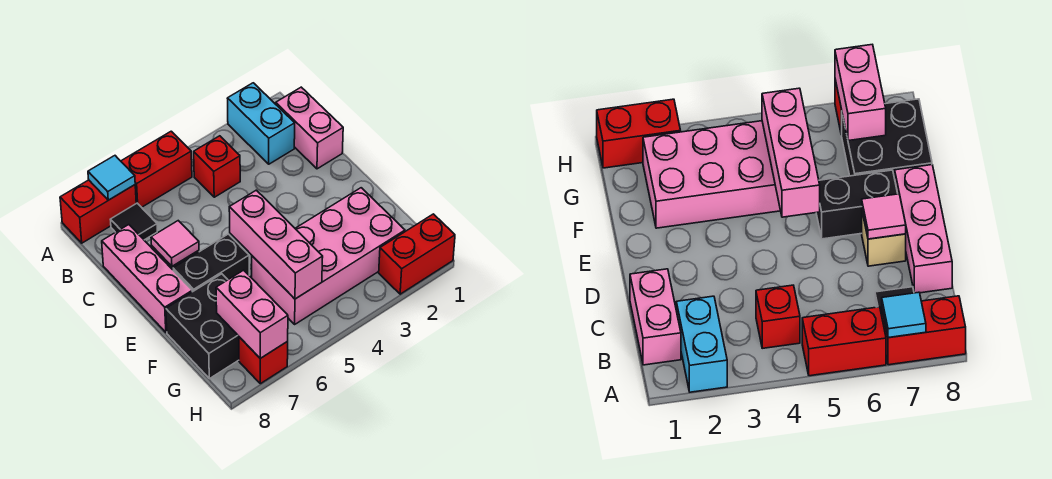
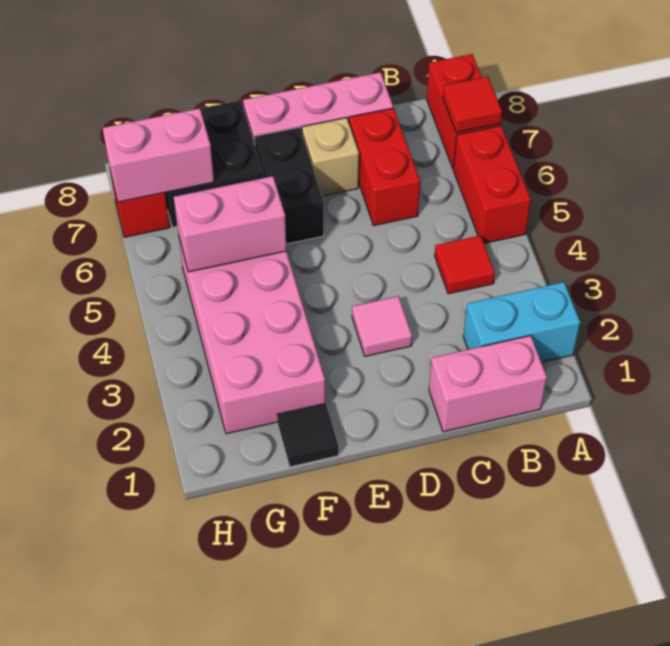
cyan tile A7 level 2 -> red tile A7 level 2
red brick B4 level 1 -> red tile B4 level 1
black tile B7 level 1 -> black tile F1 level 1
pink tile D7 level 2 -> pink tile D3 level 1
pink brick E5:G5 level 2 -> pink brick F5:G5 level 2
red brick H1:H2 level 1 -> red brick C6:C7 level 1

